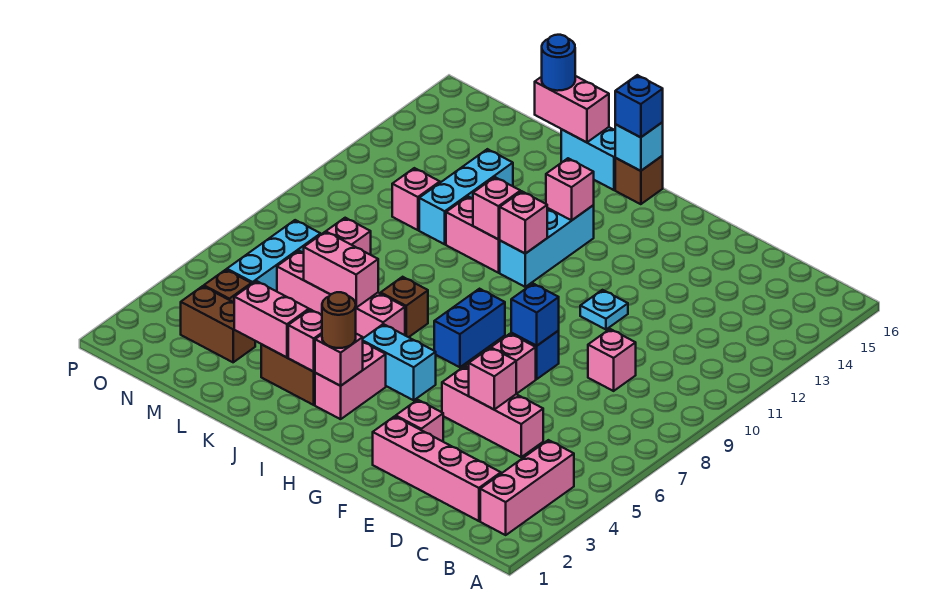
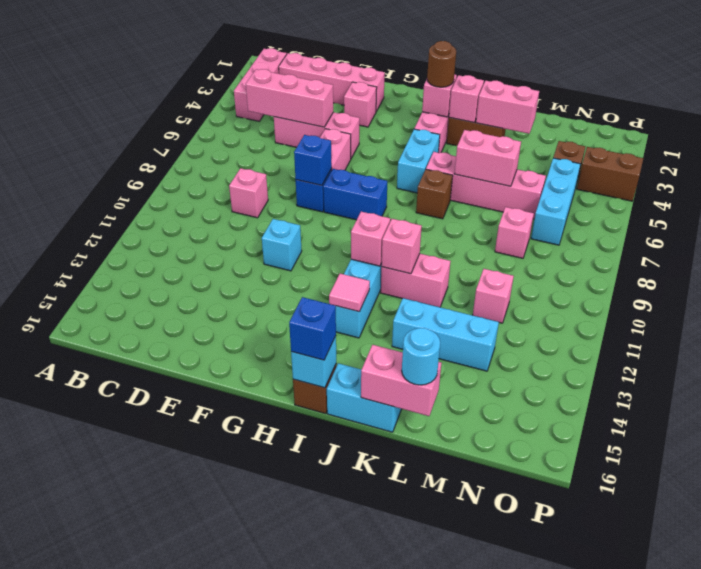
pink brick E5 level 2 -> pink brick C5:E5 level 2
cyan plate F11 level 1 -> cyan brick F11 level 1
cyan brick H5:I5 level 1 -> cyan brick I5:I6 level 1
blue brick H7:H8 level 1 -> blue brick G8:H8 level 1
pink brick I13 level 2 -> pink tile I13 level 2
cyan brick L11:L13 level 1 -> cyan brick K13:M13 level 1
blue round brick L16 level 3 -> cyan round brick L16 level 3
brown brick M3:N3 level 1 -> brown brick O4:P4 level 1

